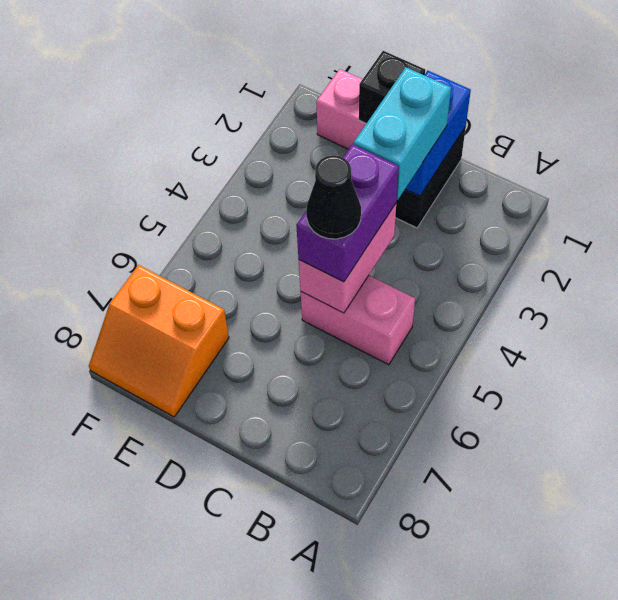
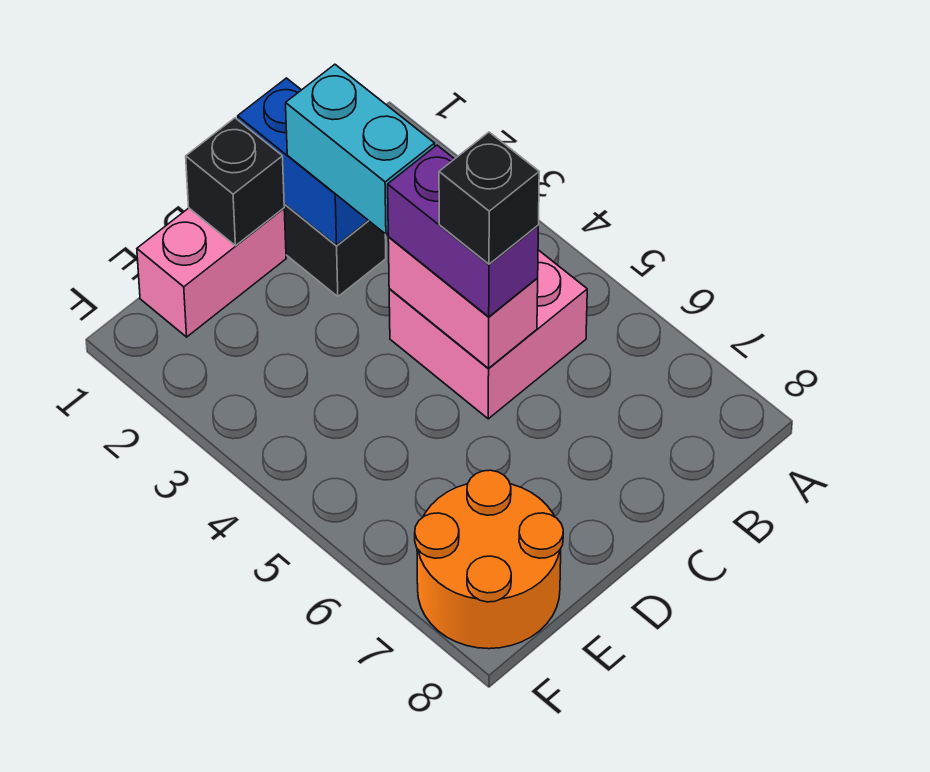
pink brick B5:C5 level 1 -> pink brick B4:C5 level 1
black cone C5 level 4 -> black brick C5 level 4
orange slope E7:F8 level 1 top 7 -> orange round brick E7:F8 level 1

